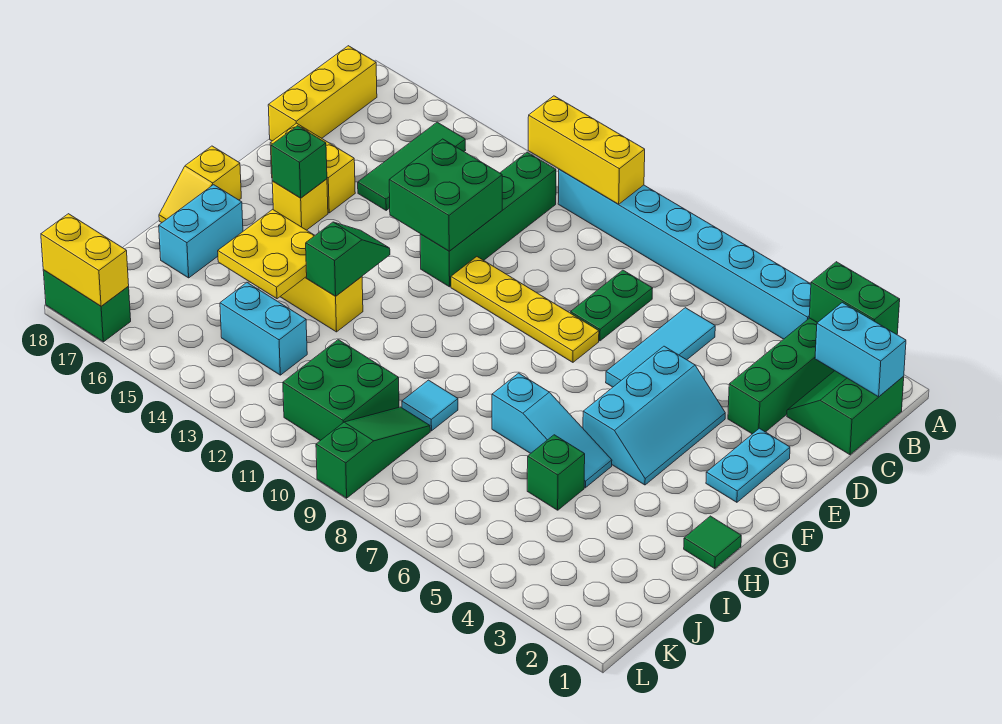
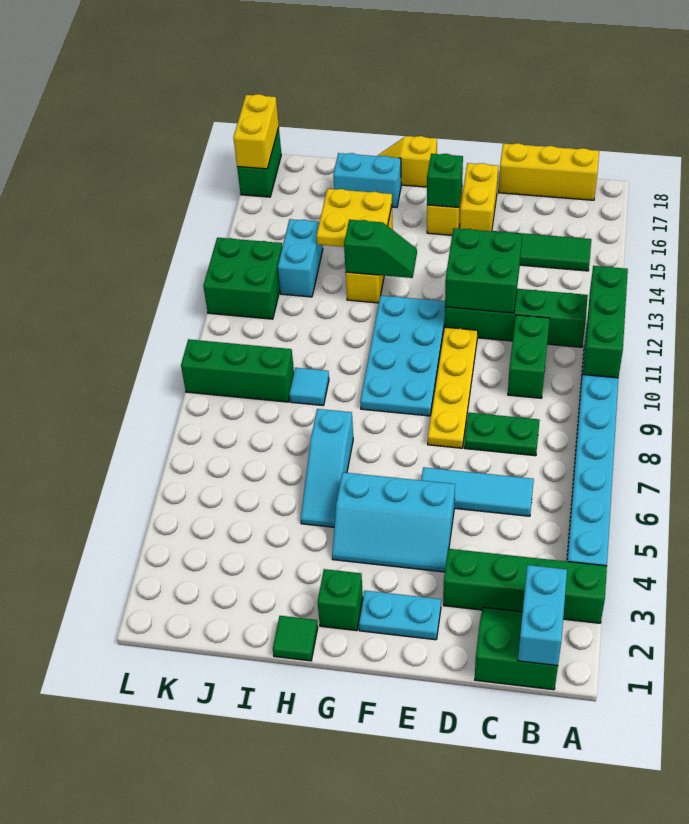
green brick A2:A3 level 2 -> green brick C10:C11 level 1
yellow brick A10:A12 level 2 -> green brick A10:A12 level 2
none -> cyan plate F9:G12 level 1
green brick I5 level 1 -> green brick G2 level 1
green slope J9:L9 level 1 top L -> green brick J9:L9 level 1
green brick J10:K11 level 1 -> green brick K12:L13 level 1

